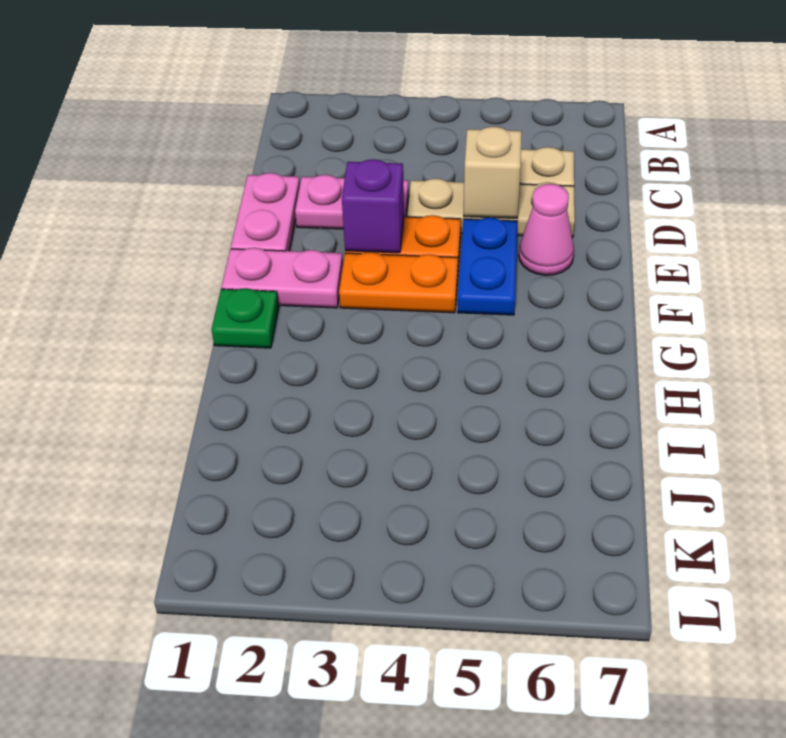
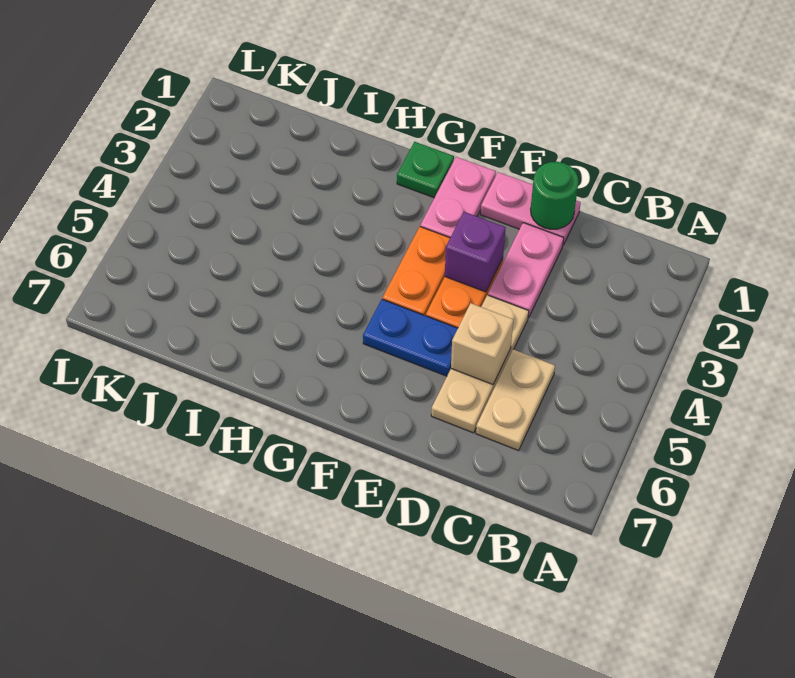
none -> green round brick D1 level 2
pink cone E6 level 1 -> none

